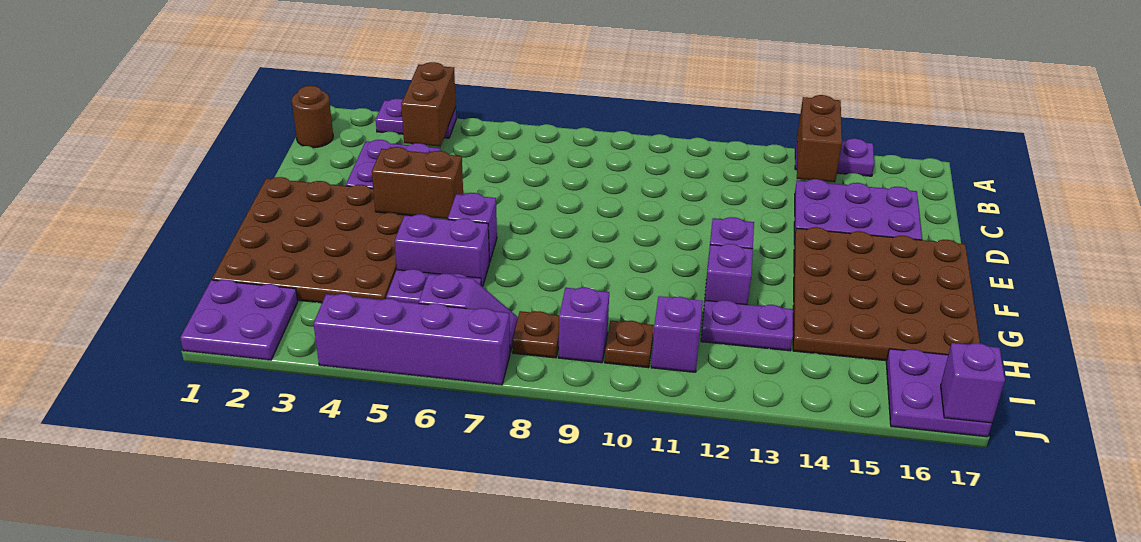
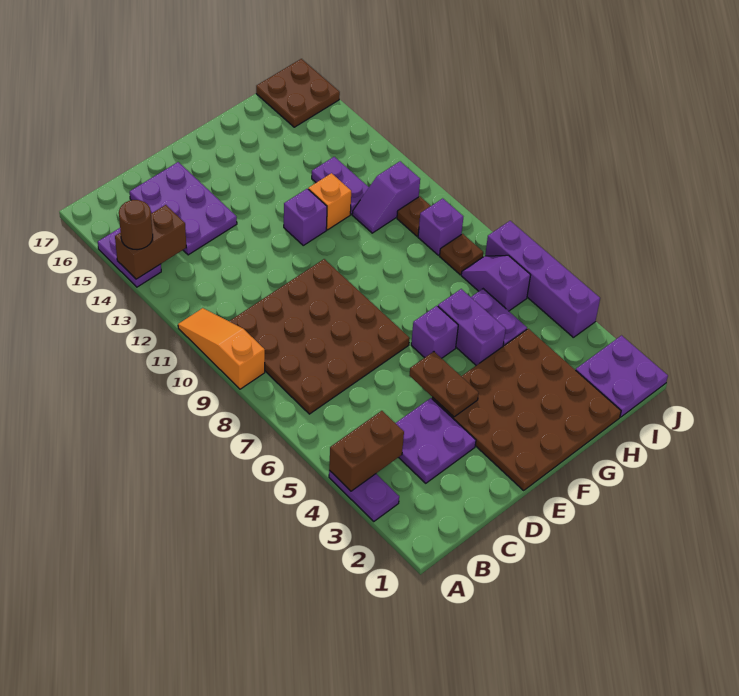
none -> orange slope A9:A11 level 1 top 9
brown round brick B1 level 1 -> brown round brick A14 level 3
brown brick E4:E5 level 2 -> brown plate E4:E5 level 2
brown plate E14:H17 level 1 -> brown plate B7:E10 level 1
purple brick G12 level 1 -> orange brick G12 level 1
purple plate I16:J17 level 1 -> brown plate I16:J17 level 1
purple brick J17 level 2 -> none

